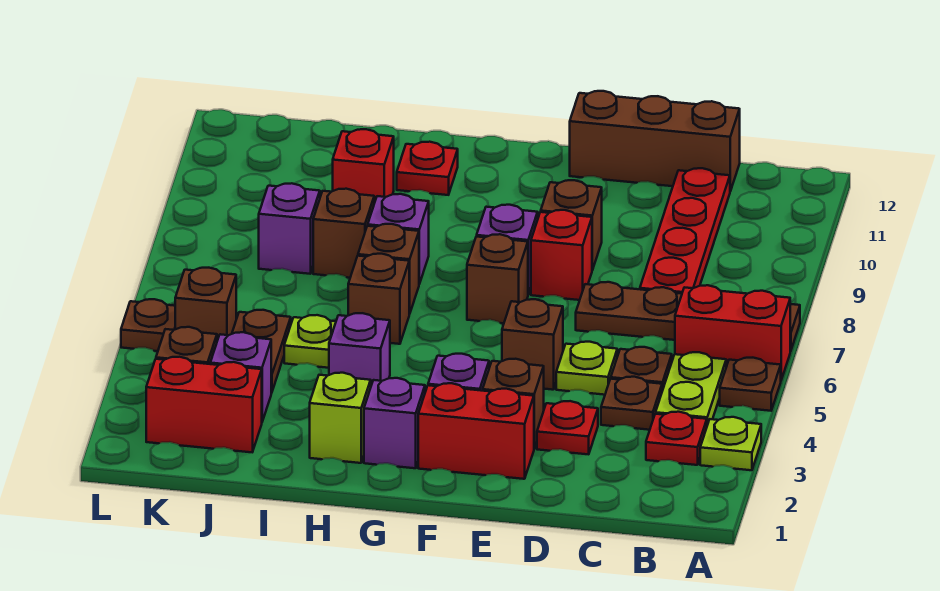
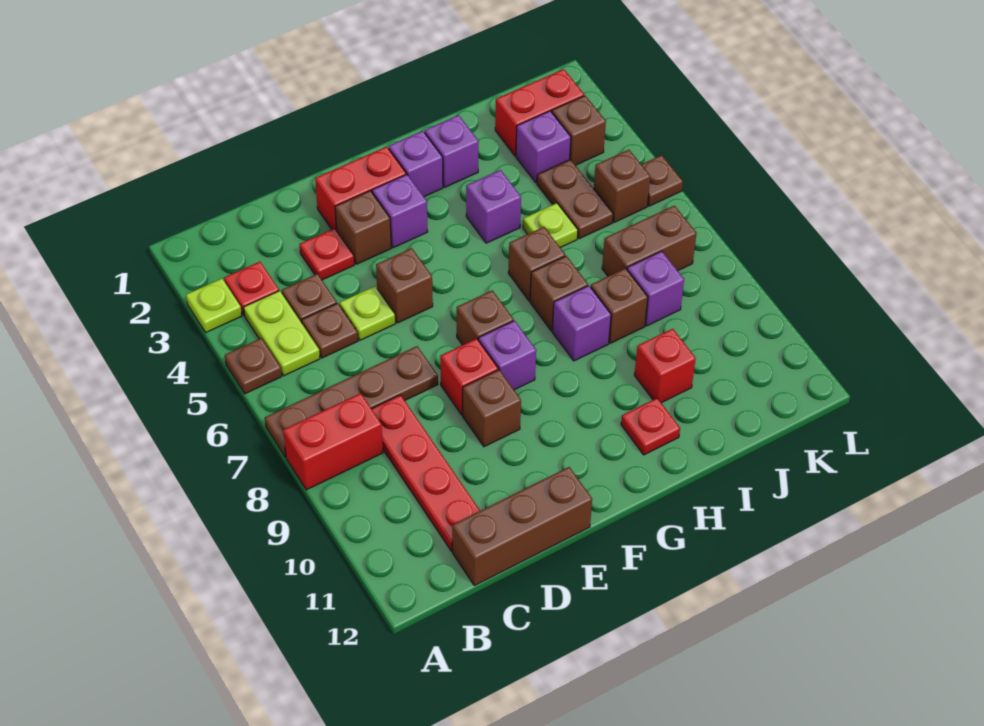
red brick A6:B6 level 1 -> red brick A8:B8 level 1
lime brick H2 level 1 -> purple brick H2 level 1
none -> brown brick J7:K7 level 1

